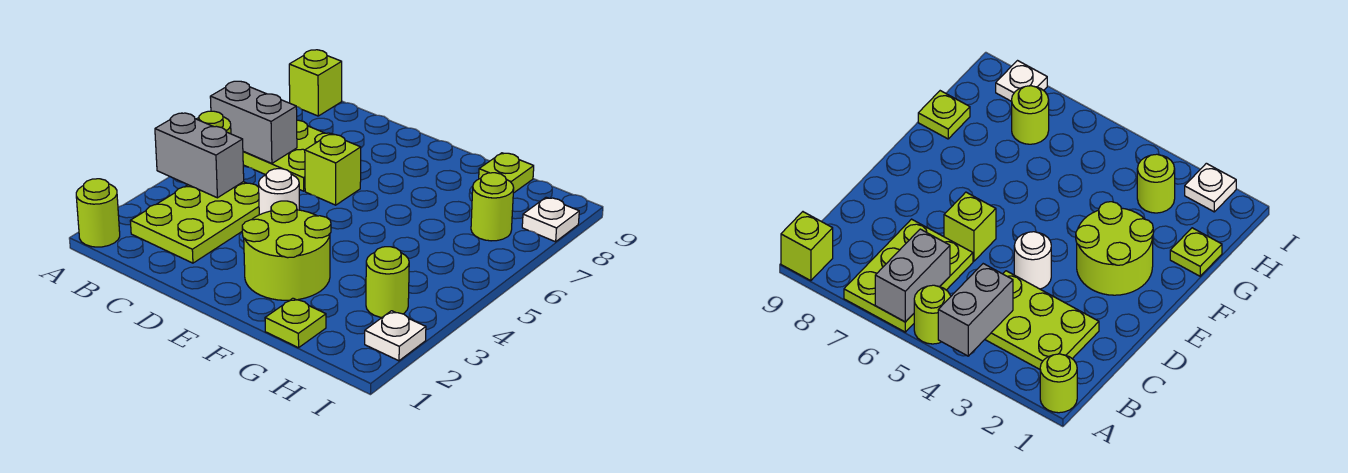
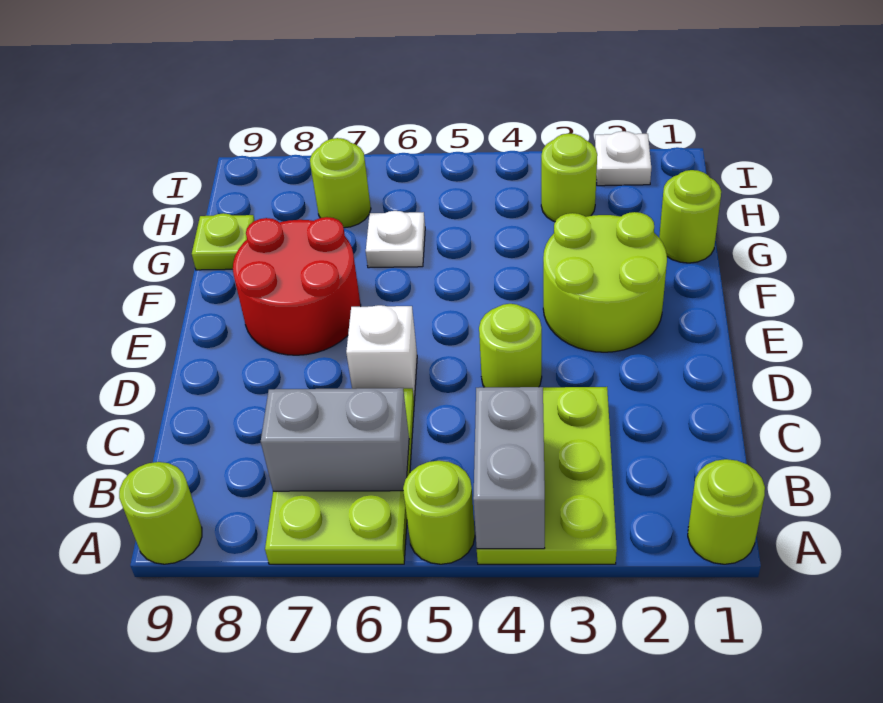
grey brick A6:B6 level 2 -> grey brick B6:B7 level 2
lime brick A9 level 1 -> lime round brick A9 level 1
lime plate B2:C4 level 1 -> lime plate A3:C4 level 1
white round brick D4 level 1 -> lime round brick D4 level 1
lime brick D6 level 1 -> white brick D6 level 1
none -> red round brick E7:F8 level 1
lime plate G1 level 1 -> lime round brick G1 level 1
white plate I8 level 1 -> white plate G6 level 1

